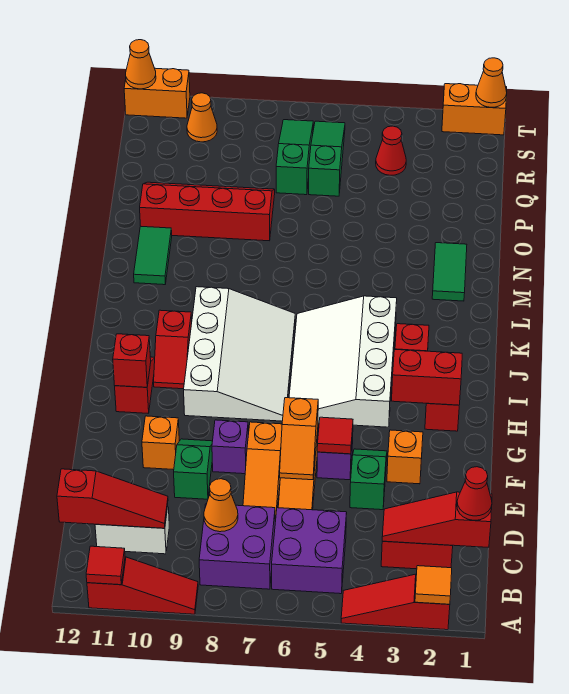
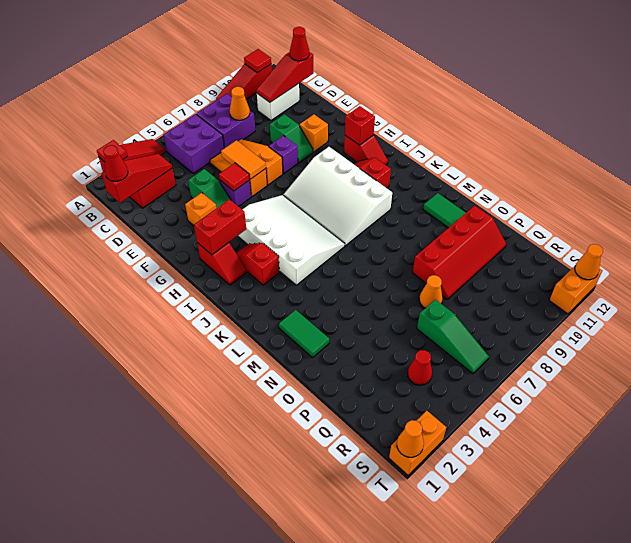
orange tile A2 level 2 -> red tile A2 level 2
none -> red cone C12 level 3
orange slope E6:F6 level 2 top F -> orange tile E6:F6 level 2
green slope Q7:S7 level 1 top Q -> none
orange cone S10 level 1 -> orange cone P7 level 1

